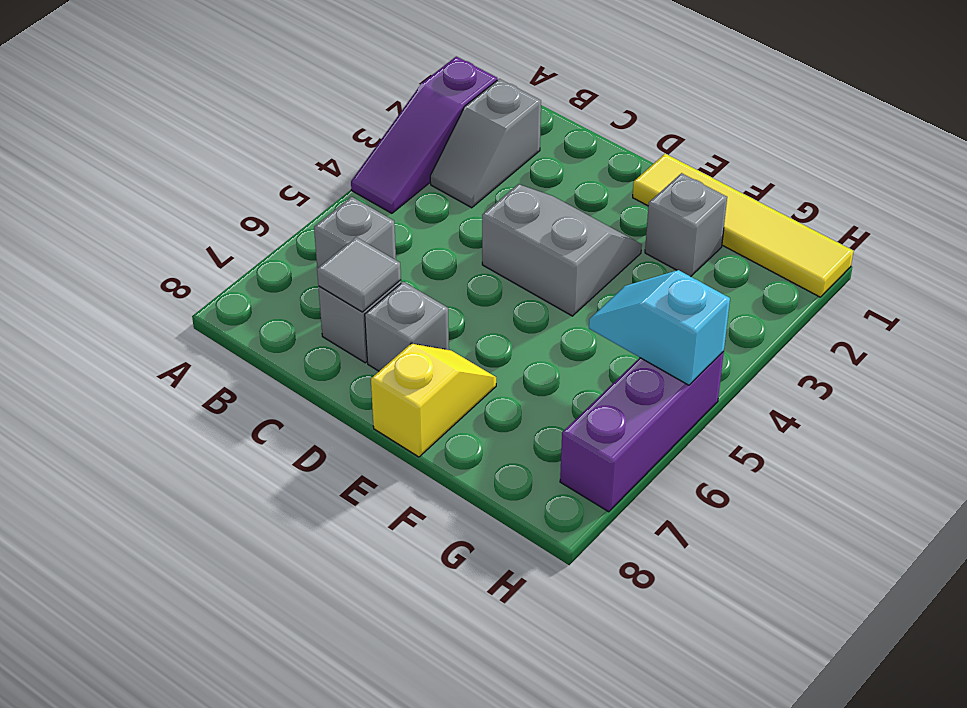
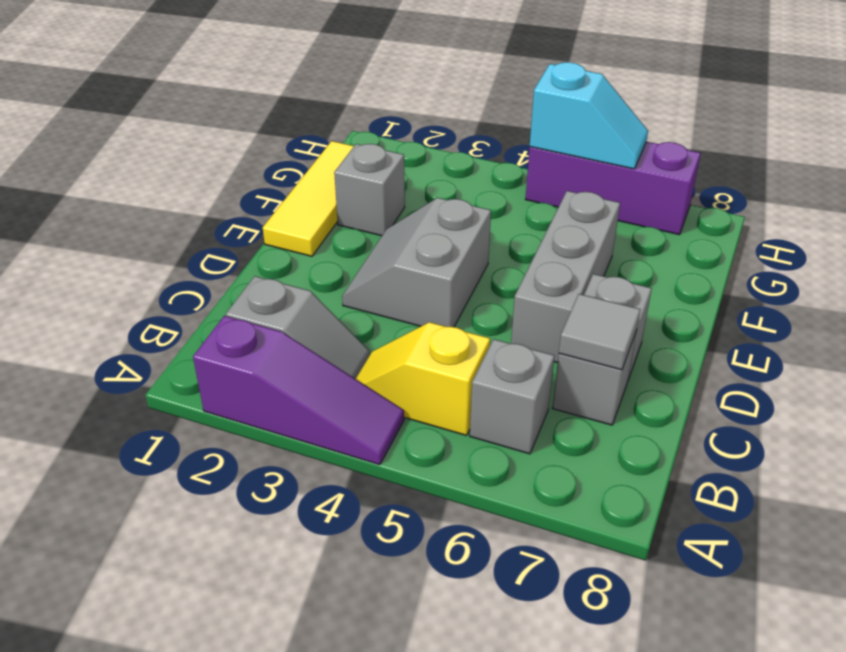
none -> grey brick D6:F6 level 1
yellow tile E1:H1 level 1 -> yellow tile E1:G1 level 1
yellow slope E7:E8 level 1 top 8 -> yellow slope B4:B5 level 1 top 5
cyan slope G5:H5 level 2 top H -> cyan slope H5:H6 level 2 top 5

